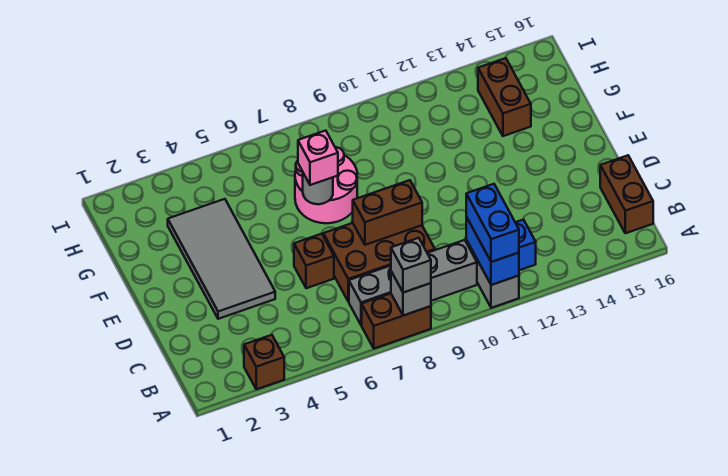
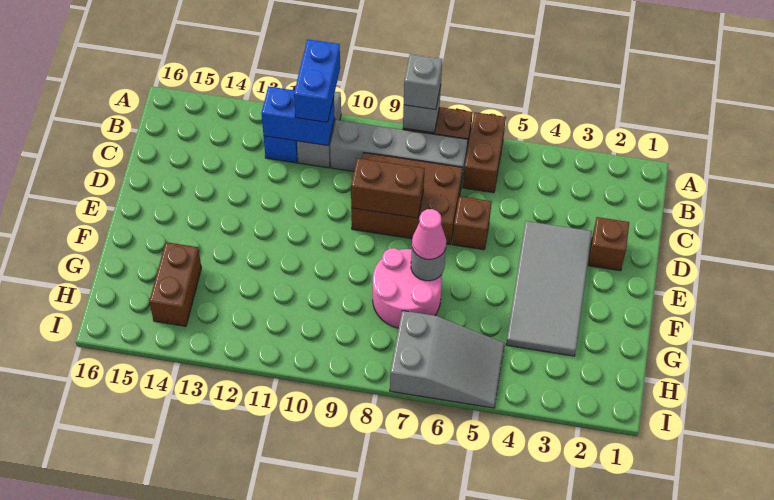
brown brick A3 level 1 -> brown brick D2 level 1
blue brick A11:B11 level 2 -> blue brick B11:B12 level 2
brown brick B16:C16 level 1 -> brown brick A6:B6 level 1
pink brick F7 level 3 -> pink cone F7 level 3
none -> grey slope H5:I7 level 1 top 7

